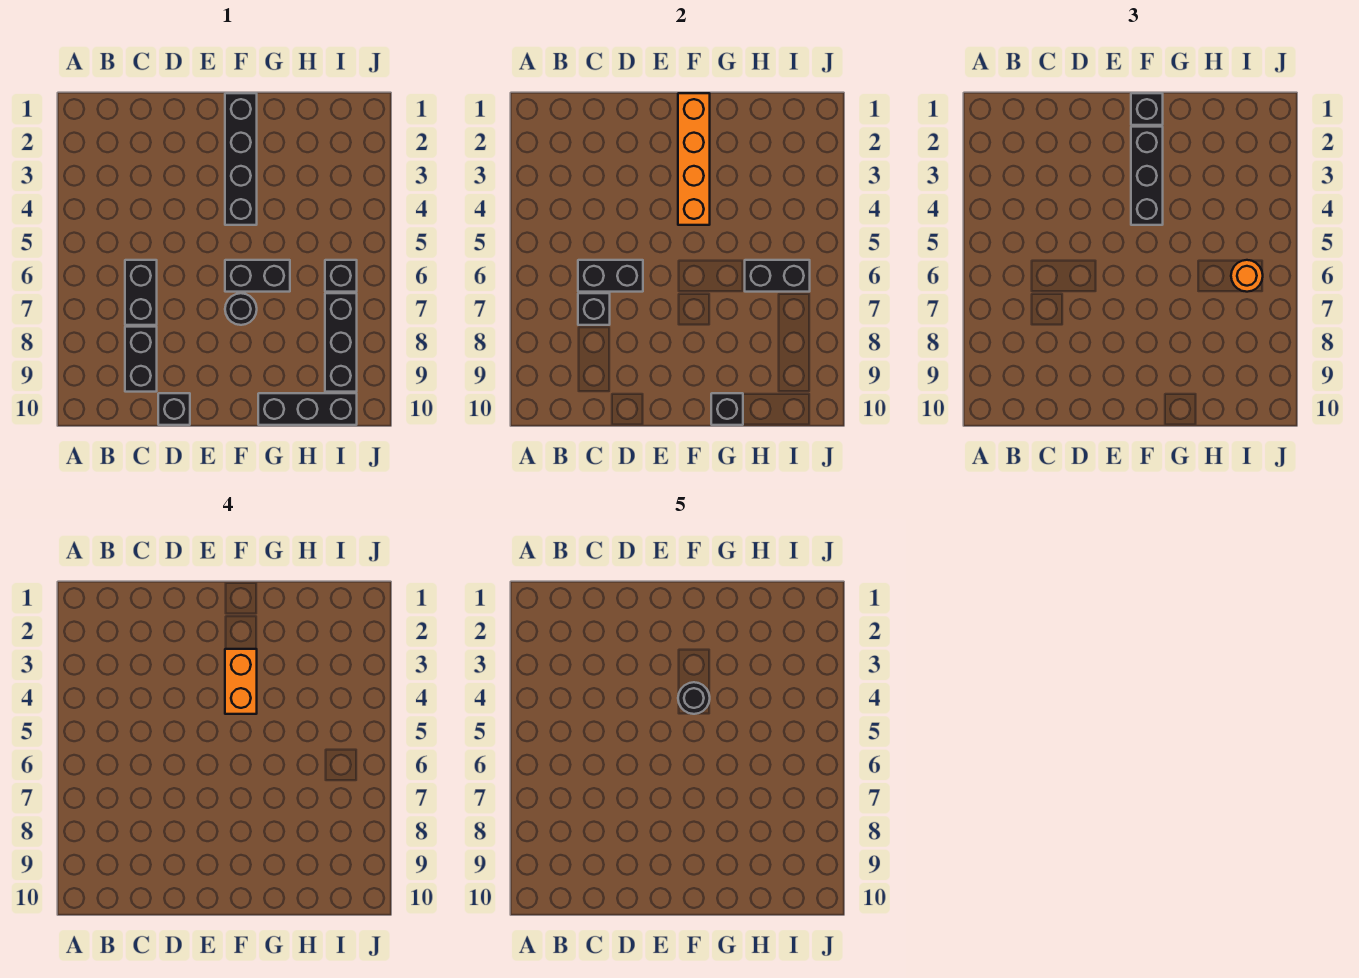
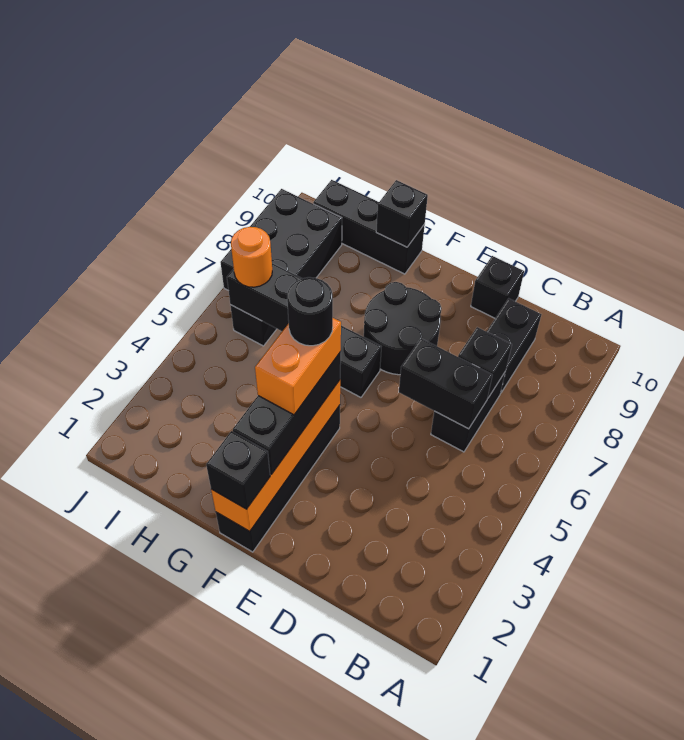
black round brick F7 level 1 -> black round brick E7:F8 level 1
black brick I7:I9 level 1 -> black brick I7:J9 level 1

